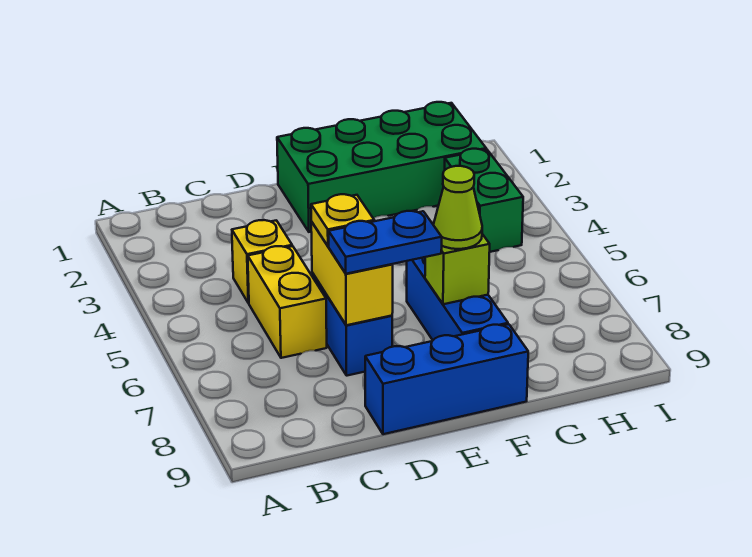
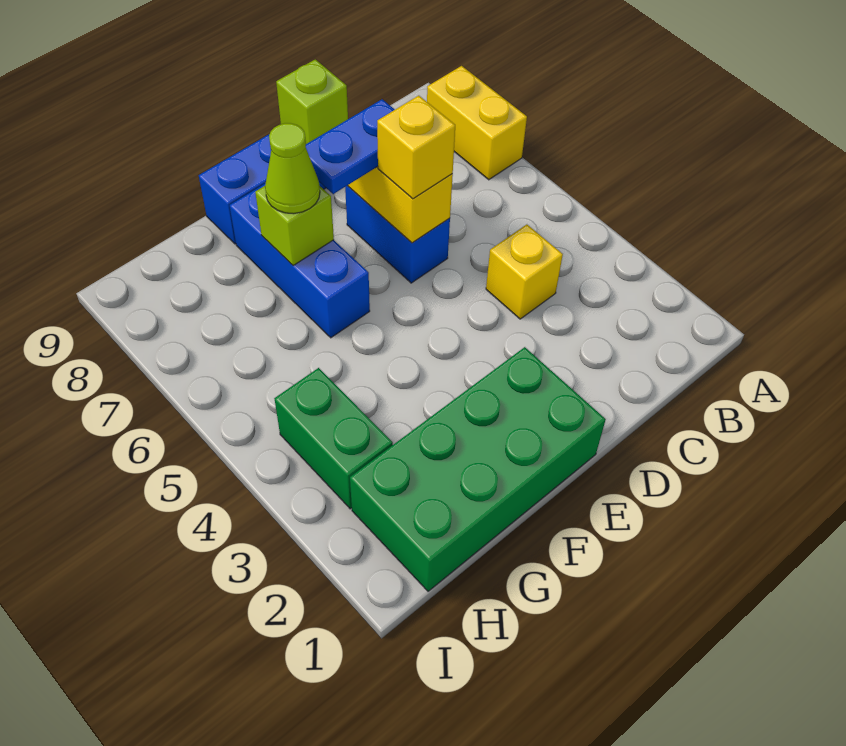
yellow brick C5:C6 level 1 -> yellow brick A7:A8 level 1
yellow plate D6 level 3 -> yellow brick D6 level 3
none -> lime brick D9 level 2

